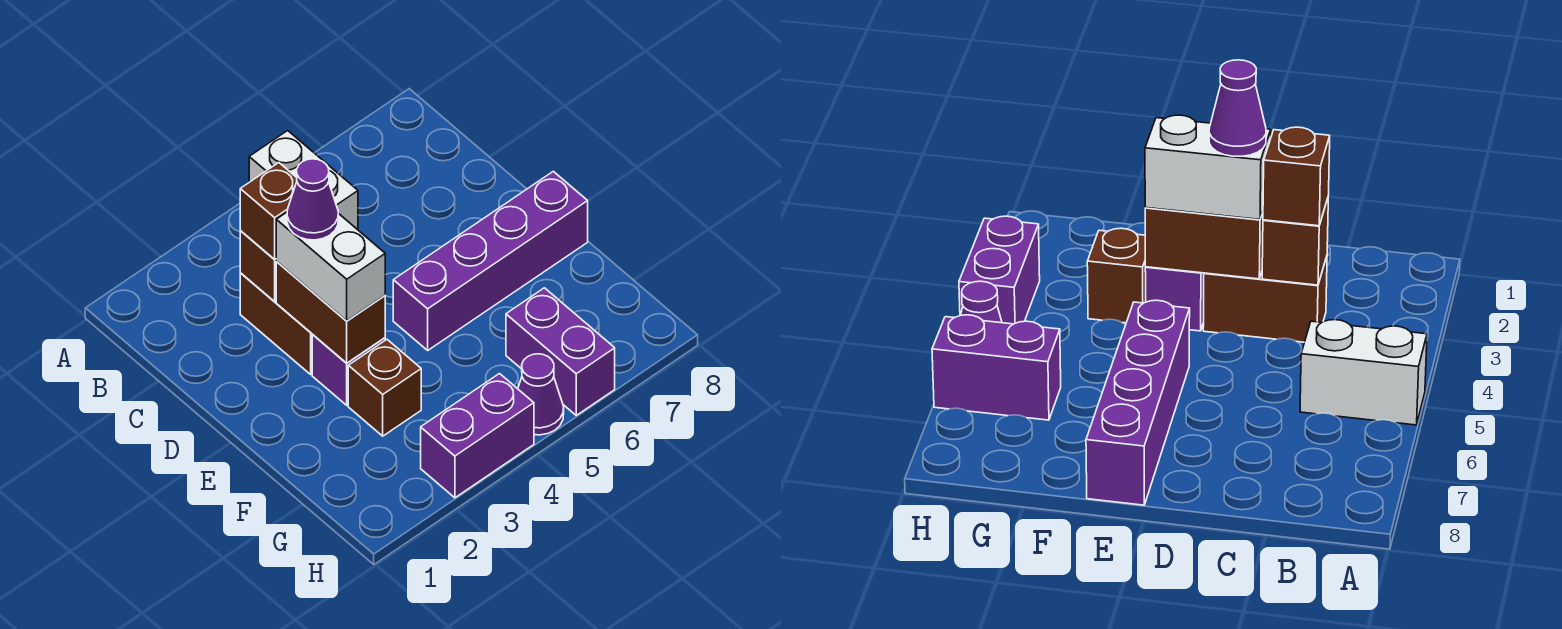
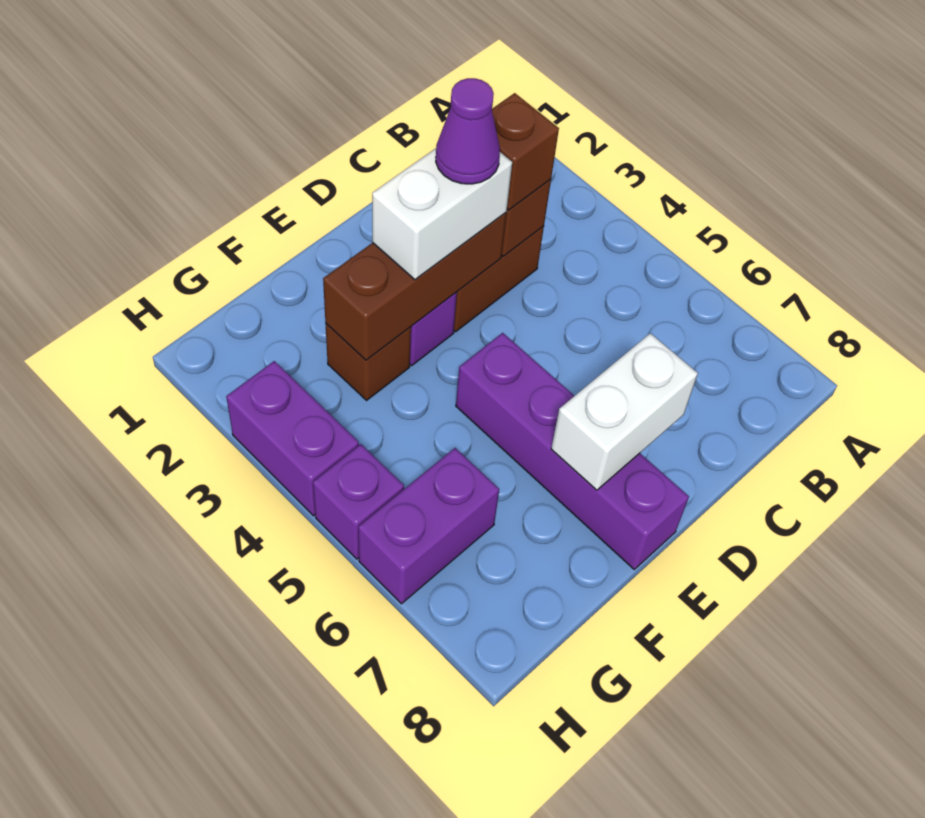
white brick A5:B5 level 1 -> white brick D7:E7 level 2
brown brick D3:E3 level 2 -> brown brick D3:F3 level 2
purple cone H5 level 1 -> purple brick H5 level 1

